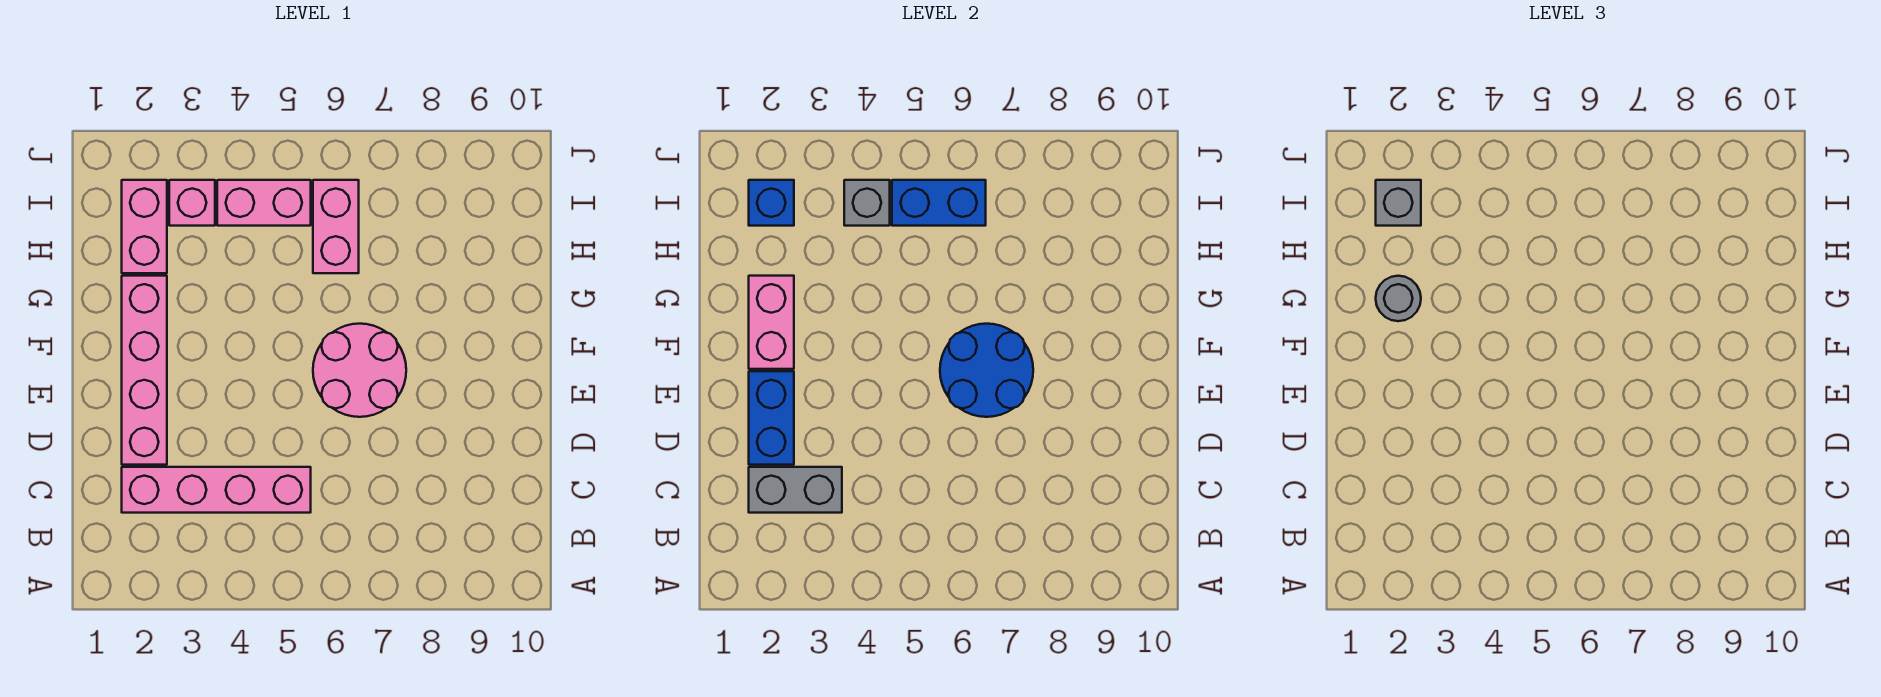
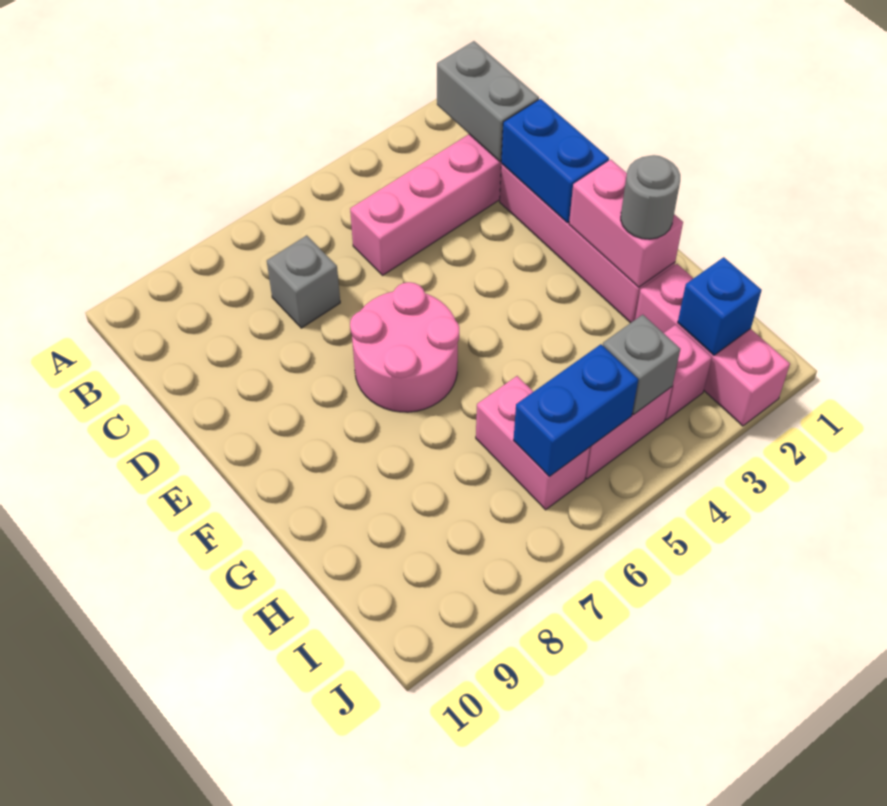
grey brick C2:C3 level 2 -> grey brick B2:C2 level 2
blue round brick E6:F7 level 2 -> none
pink brick H2:I2 level 1 -> pink brick H2:J2 level 1
grey brick I2 level 3 -> grey brick C7 level 1

